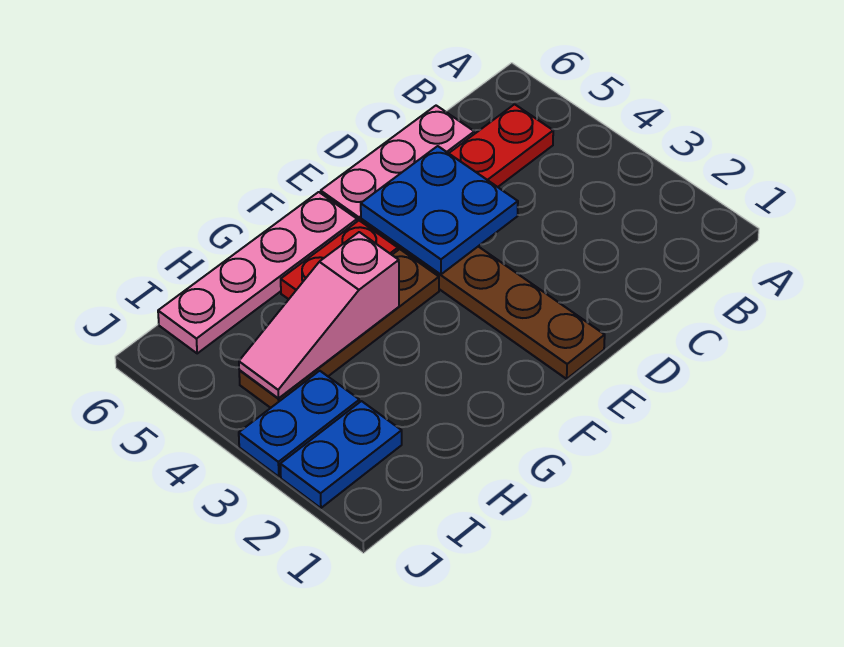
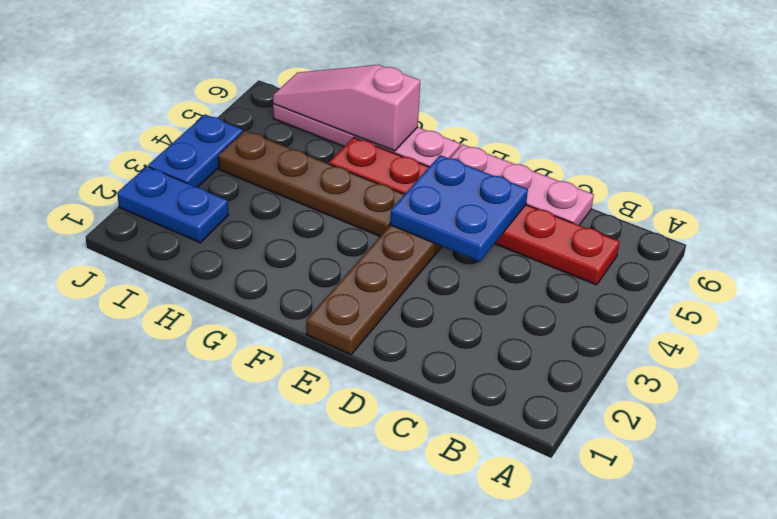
pink slope G4:I4 level 2 top G -> pink slope G6:I6 level 2 top G
blue plate I3:J3 level 1 -> blue plate J3:J4 level 1

